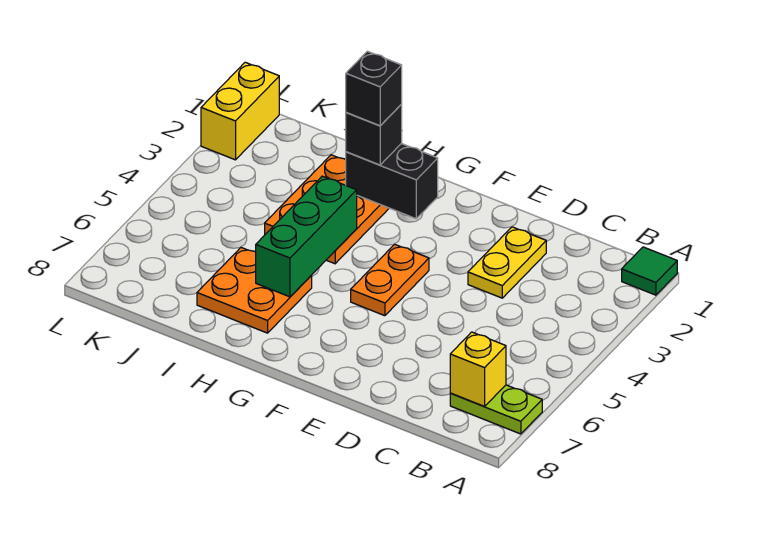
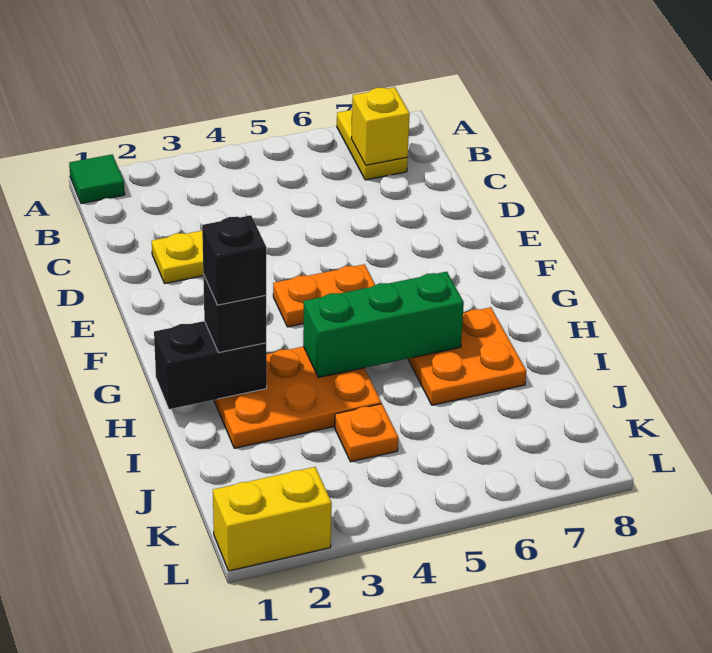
lime plate A7:B7 level 1 -> yellow plate A7:B7 level 1
black brick G2:H2 level 2 -> black brick H1:H2 level 2
none -> orange plate J4 level 1

